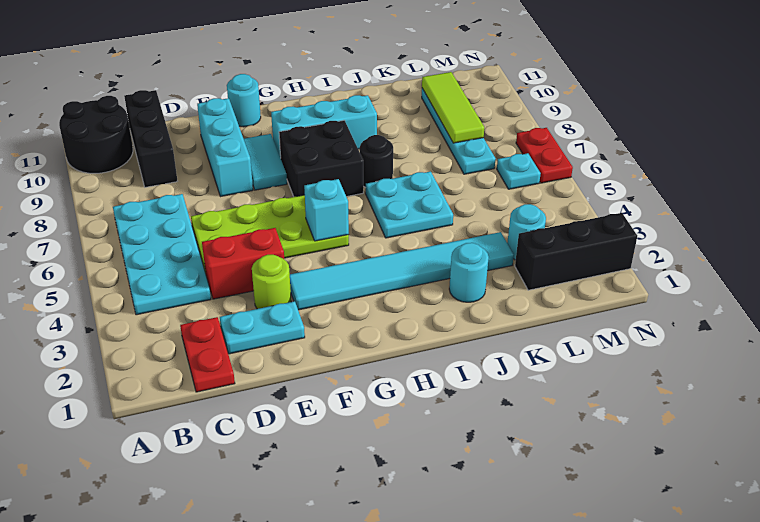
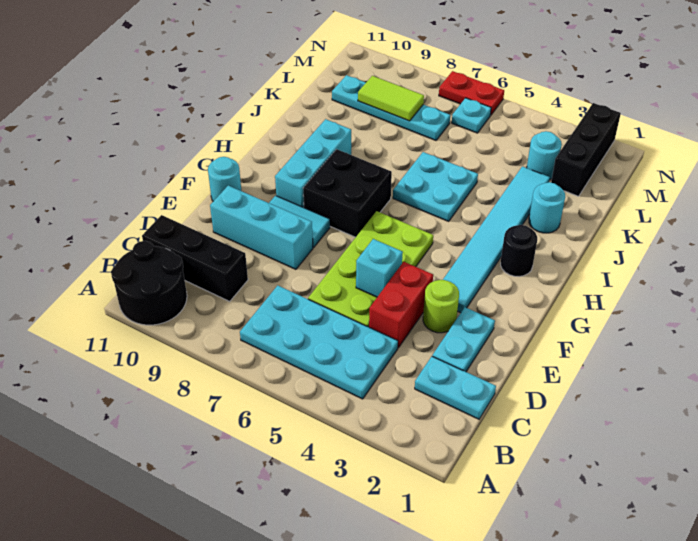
red plate C1:C2 level 1 -> cyan plate C1:C2 level 1
cyan brick G5 level 2 -> cyan brick E5 level 2
black round brick I7 level 1 -> black round brick H2 level 1
lime tile L8:L10 level 2 -> lime tile L8:L9 level 2

